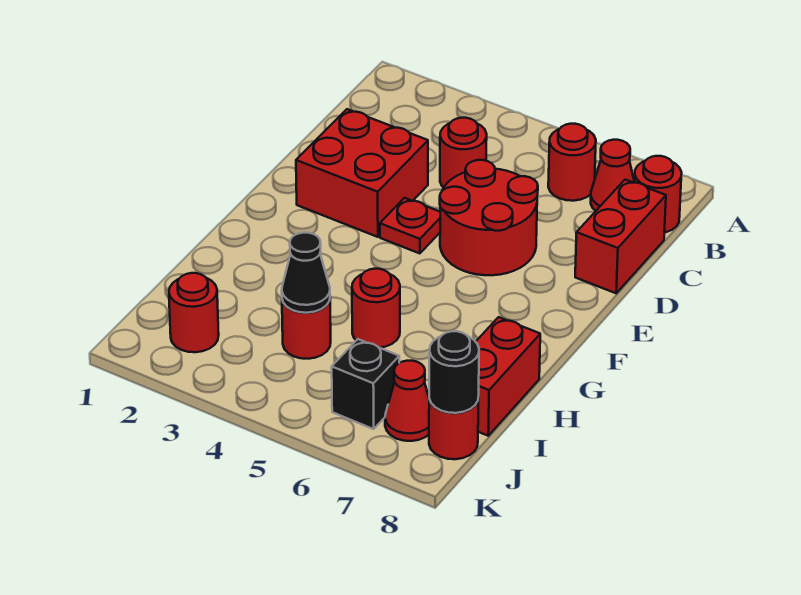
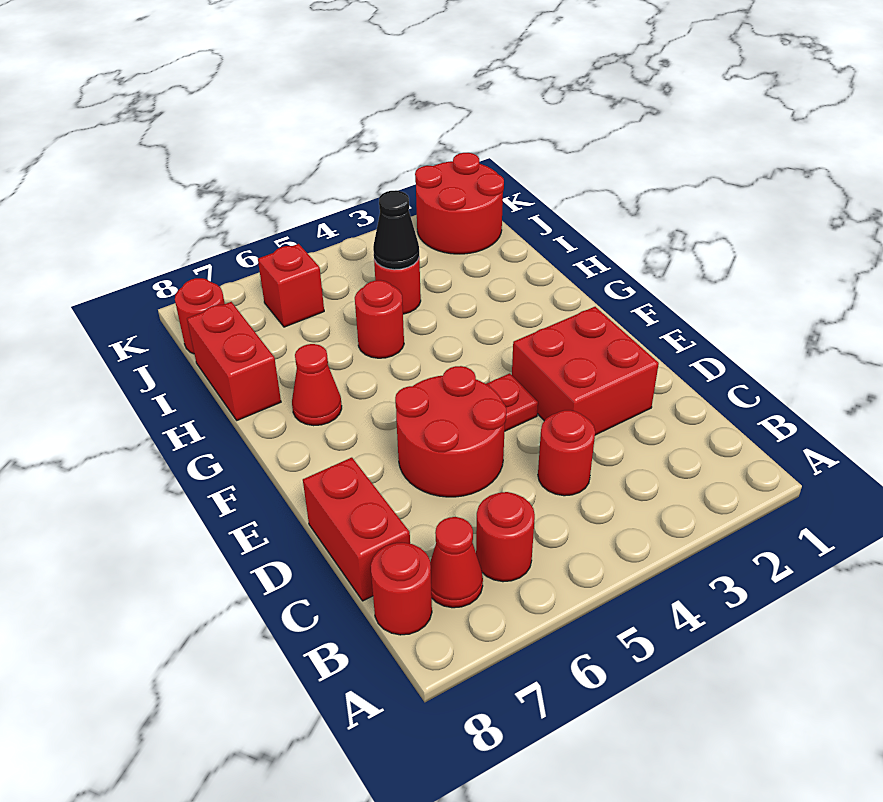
red round brick J2 level 1 -> red round brick J1:K2 level 1
black brick J6 level 1 -> red brick J6 level 1
red cone J7 level 1 -> red cone G7 level 1
black round brick J8 level 2 -> none

